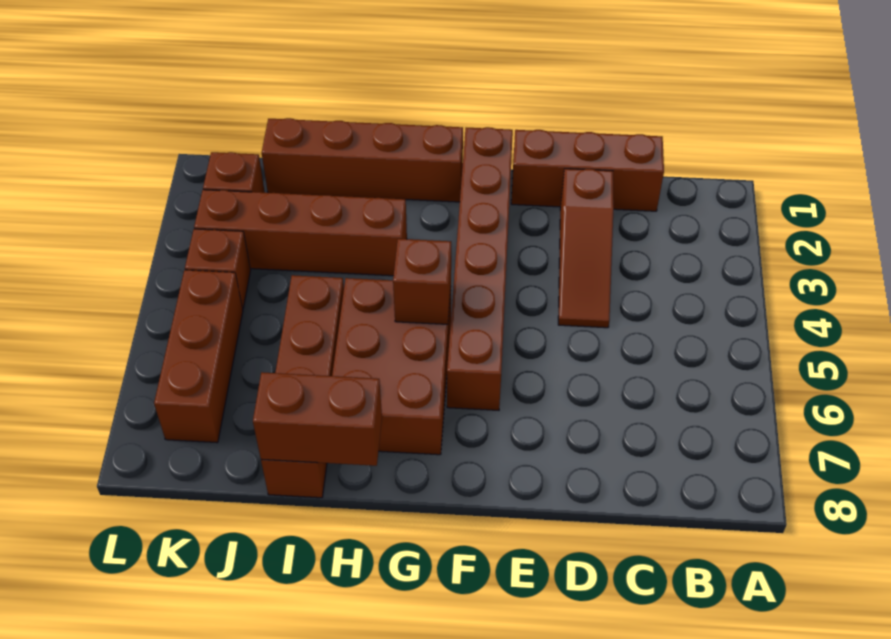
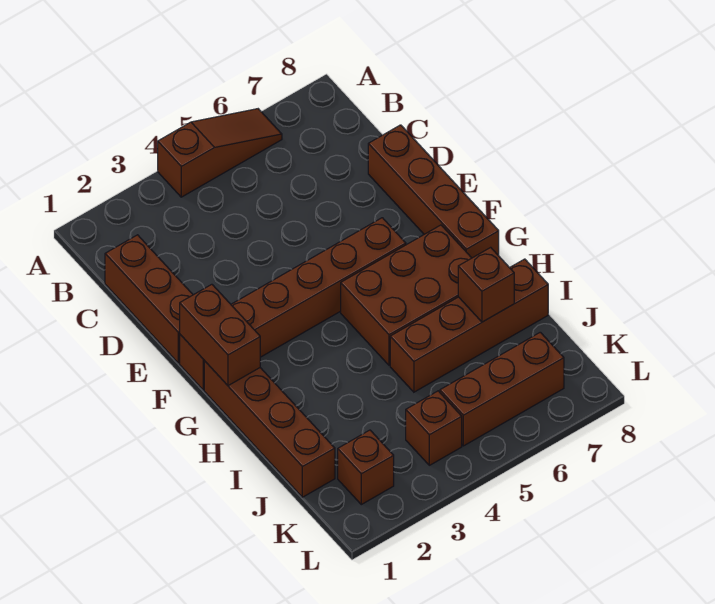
brown slope D2:D4 level 1 top 2 -> brown slope A4:A6 level 1 top 4
brown brick G5 level 2 -> brown brick I7 level 2
brown brick H3:K3 level 1 -> brown brick D8:G8 level 1
brown brick H8:I8 level 2 -> brown brick F1:G1 level 2

